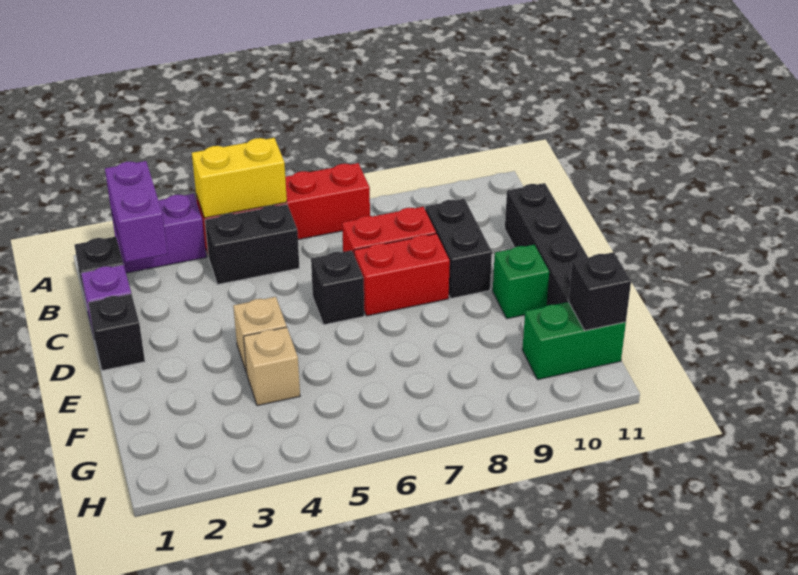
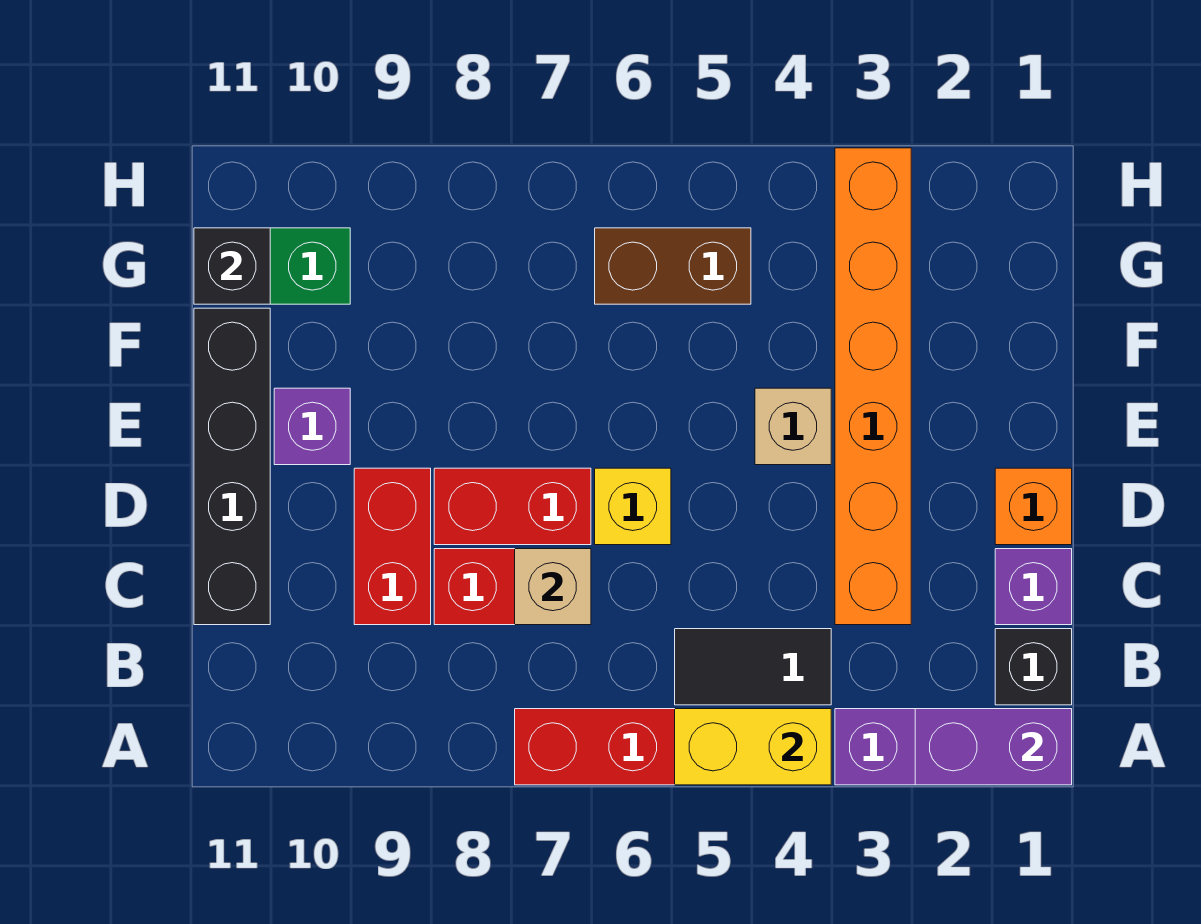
purple brick A2:B2 level 2 -> purple brick A1:A2 level 2
black brick B4:B5 level 1 -> black tile B4:B5 level 1
none -> orange brick C3:H3 level 1
black brick C9:D9 level 1 -> red brick C9:D9 level 1
black brick D1 level 1 -> orange brick D1 level 1
black brick D6 level 1 -> yellow brick D6 level 1
green brick E10 level 1 -> purple brick E10 level 1
tan brick F4 level 1 -> tan brick C7 level 2
none -> brown brick G5:G6 level 1

